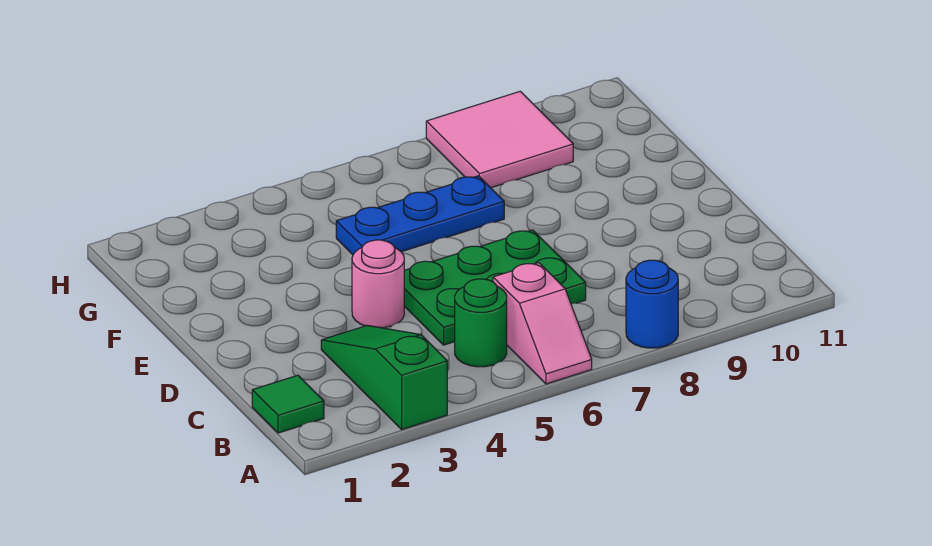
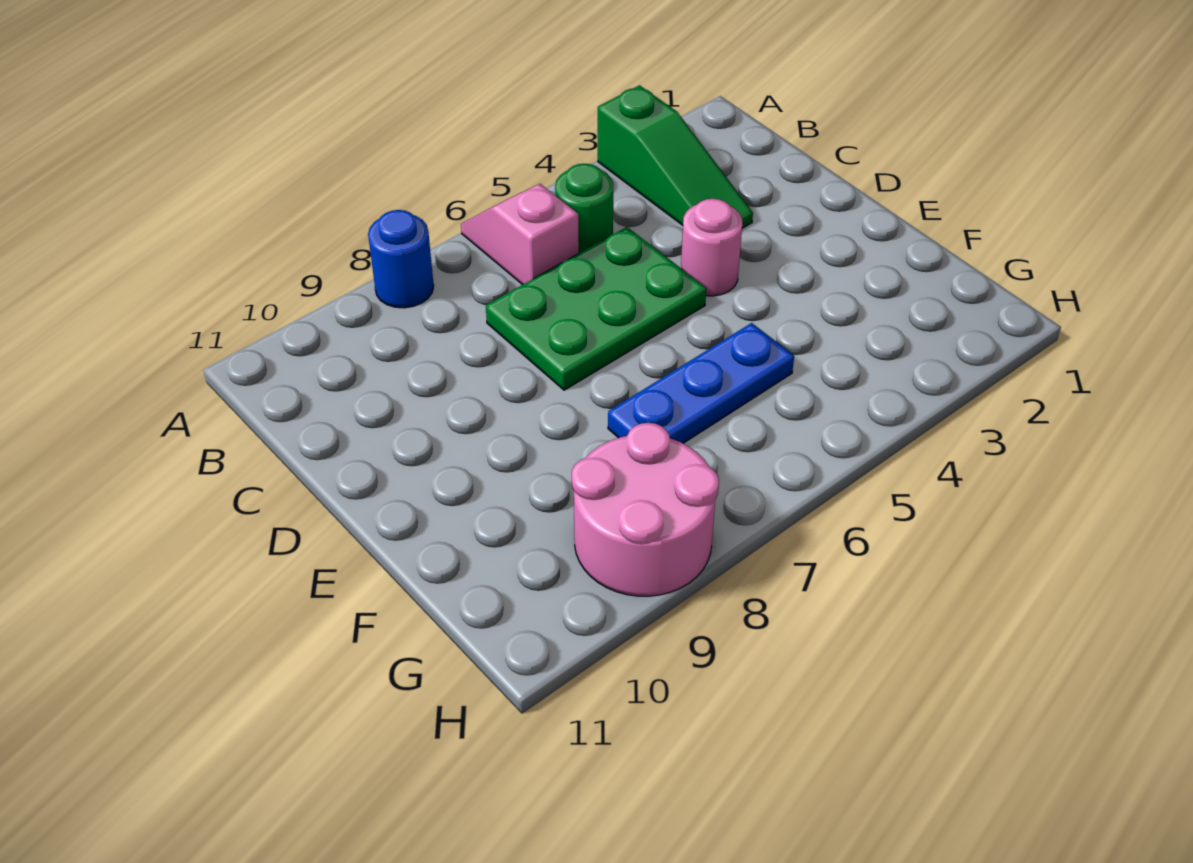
green tile B1 level 1 -> none
pink tile G8:H9 level 1 -> pink round brick G8:H9 level 1

